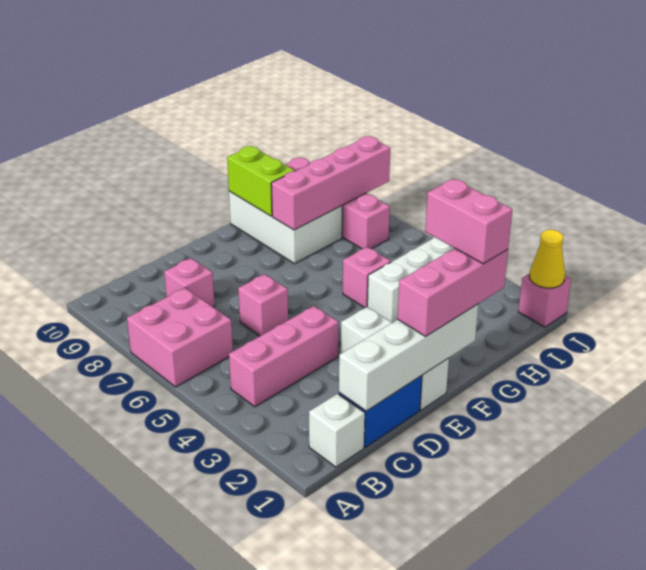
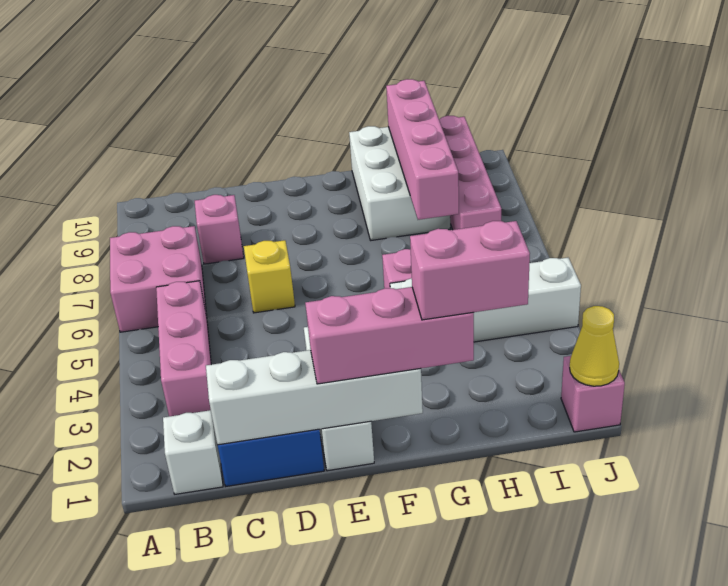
pink brick B4:D4 level 1 -> pink brick B3:B5 level 1
pink brick D6 level 1 -> yellow brick D6 level 1
pink brick G1:G2 level 4 -> pink brick G1:H1 level 4
pink brick G8:J8 level 2 -> pink brick H7:H10 level 2
lime brick G9:G10 level 2 -> none

